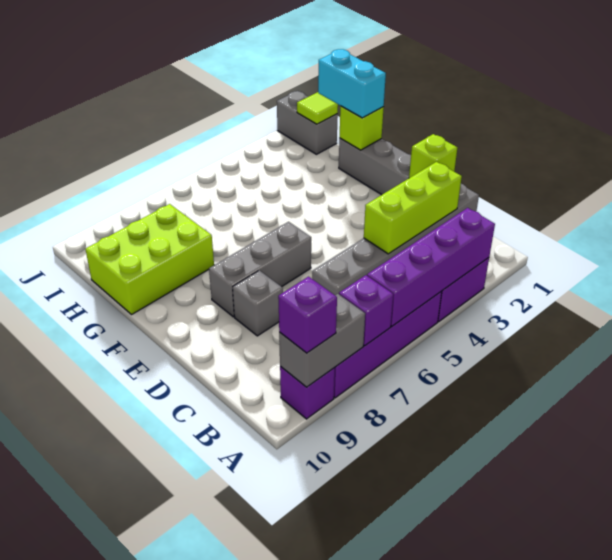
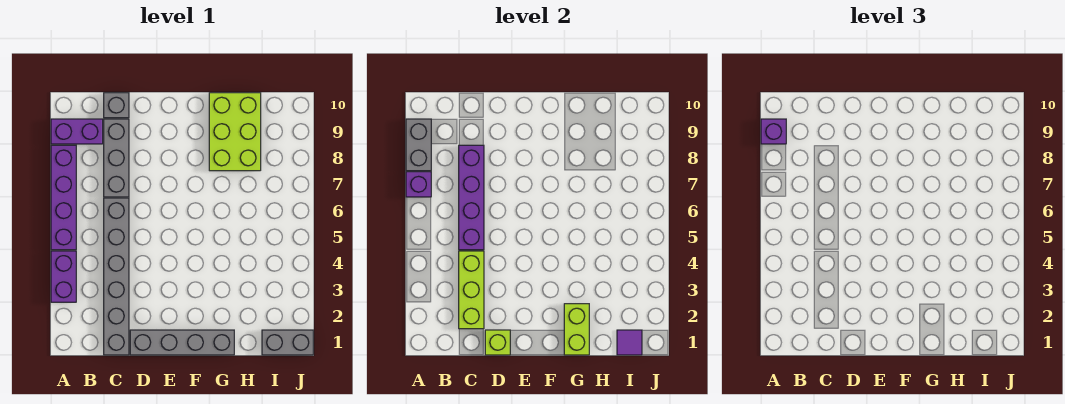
purple brick A3:A6 level 2 -> purple brick C5:C8 level 2
purple brick A9 level 1 -> purple brick A9:B9 level 1
grey brick D8 level 1 -> grey brick C10 level 1
grey brick E6:E8 level 1 -> grey brick C7:C9 level 1
lime brick G1 level 2 -> lime brick G1:G2 level 2
cyan brick G1:H1 level 3 -> none
lime tile I1 level 2 -> purple tile I1 level 2

